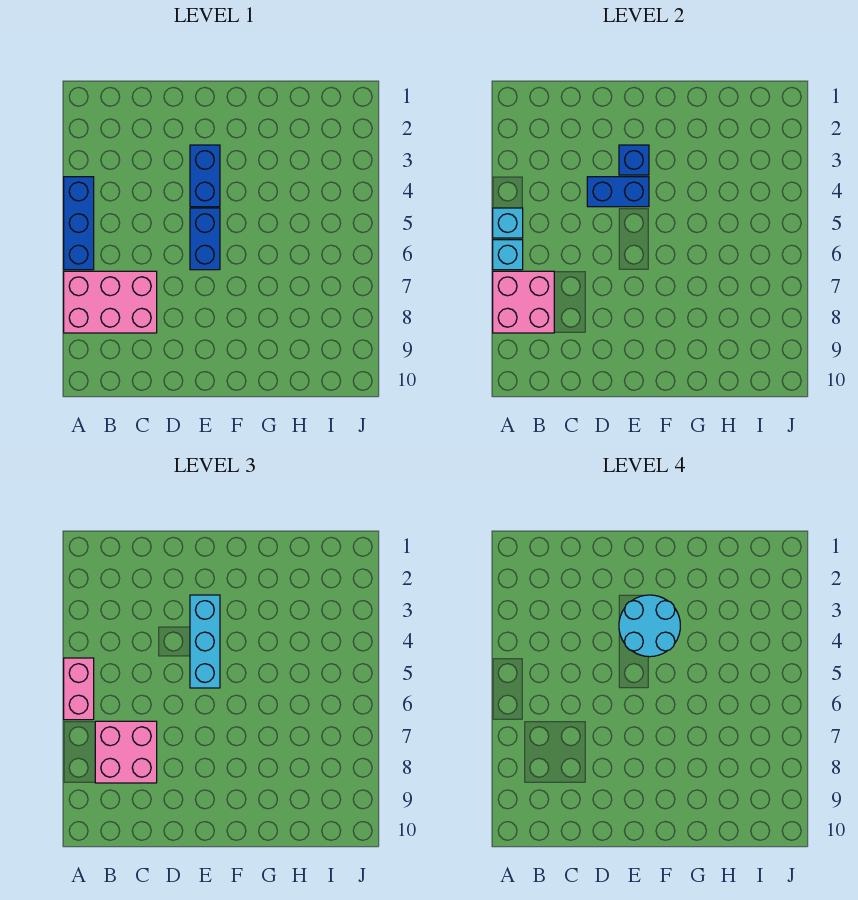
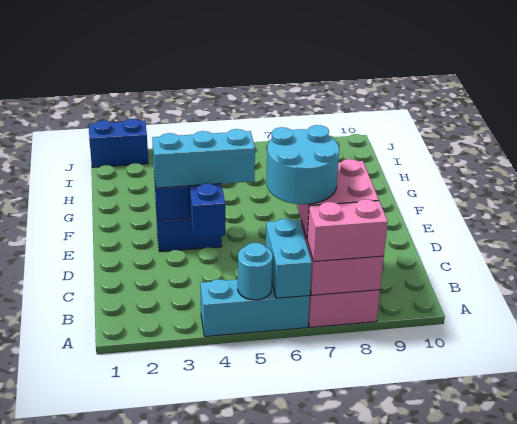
blue brick A4:A6 level 1 -> cyan brick A4:A6 level 1
cyan brick A5 level 2 -> cyan round brick A5 level 2
pink brick A5:A6 level 3 -> pink brick A7:A8 level 3
cyan brick A6 level 2 -> cyan brick A6:B6 level 2
cyan round brick E3:F4 level 4 -> cyan round brick B6:C7 level 4
blue brick E5:E6 level 1 -> blue brick J1:J2 level 1

